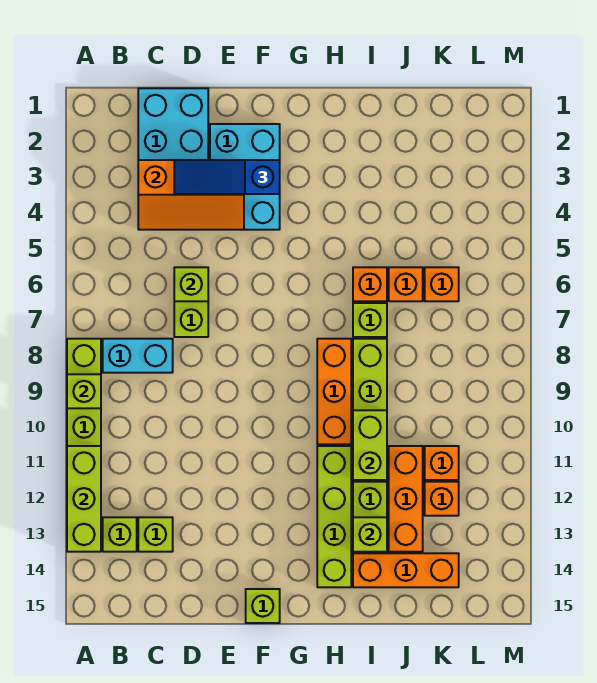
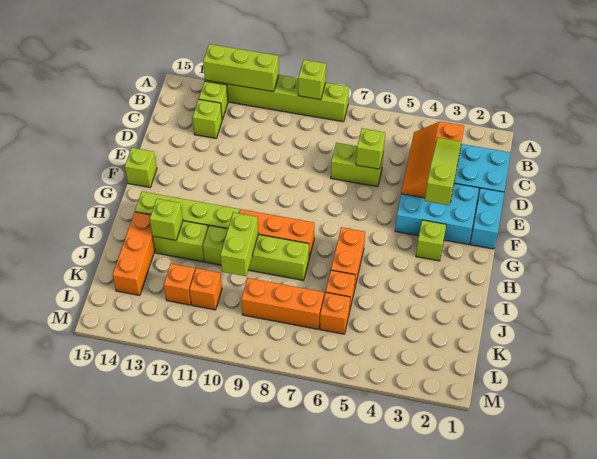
cyan brick B8:C8 level 1 -> cyan brick E1:F1 level 1
blue slope D3:F3 level 3 top F -> lime slope D3:F3 level 3 top F
orange brick I6 level 1 -> orange brick H6:I6 level 1
lime brick I7 level 1 -> lime brick G3 level 1
lime brick I10:I11 level 2 -> lime brick I10:J10 level 2
orange brick J11:J13 level 1 -> orange brick K7:K9 level 1

